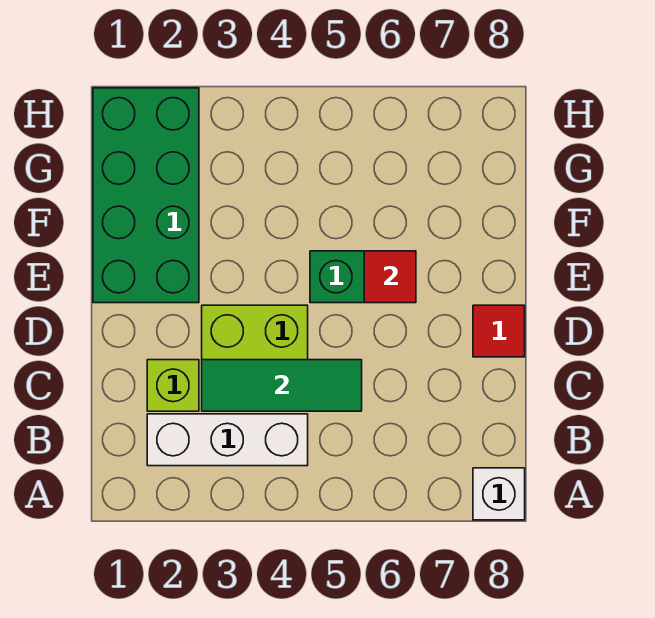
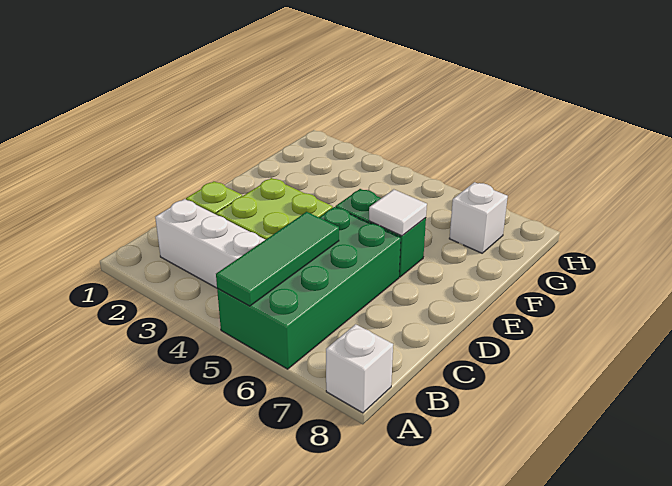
green tile C3:C5 level 2 -> green tile A5:C5 level 2
red tile D8 level 1 -> none
green brick E1:H2 level 1 -> green brick A5:D6 level 1
red tile E6 level 2 -> white tile E6 level 2
none -> white brick G7 level 1

